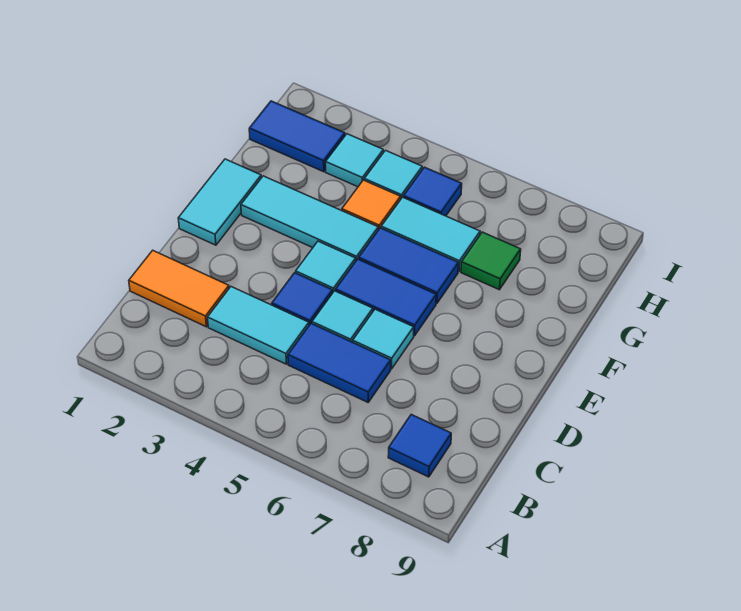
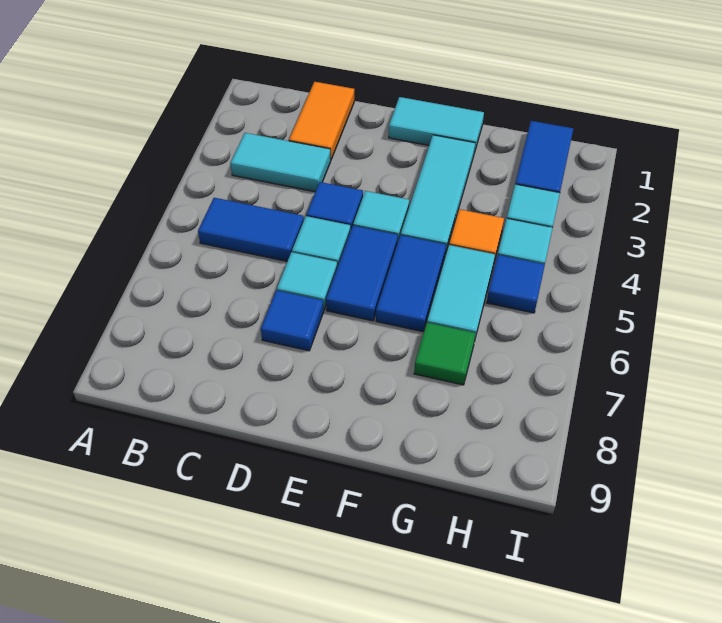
blue tile B8 level 1 -> blue tile D7 level 1
cyan tile C3:C4 level 1 -> cyan tile B3:C3 level 1
blue tile C5:C6 level 1 -> blue tile B5:C5 level 1

